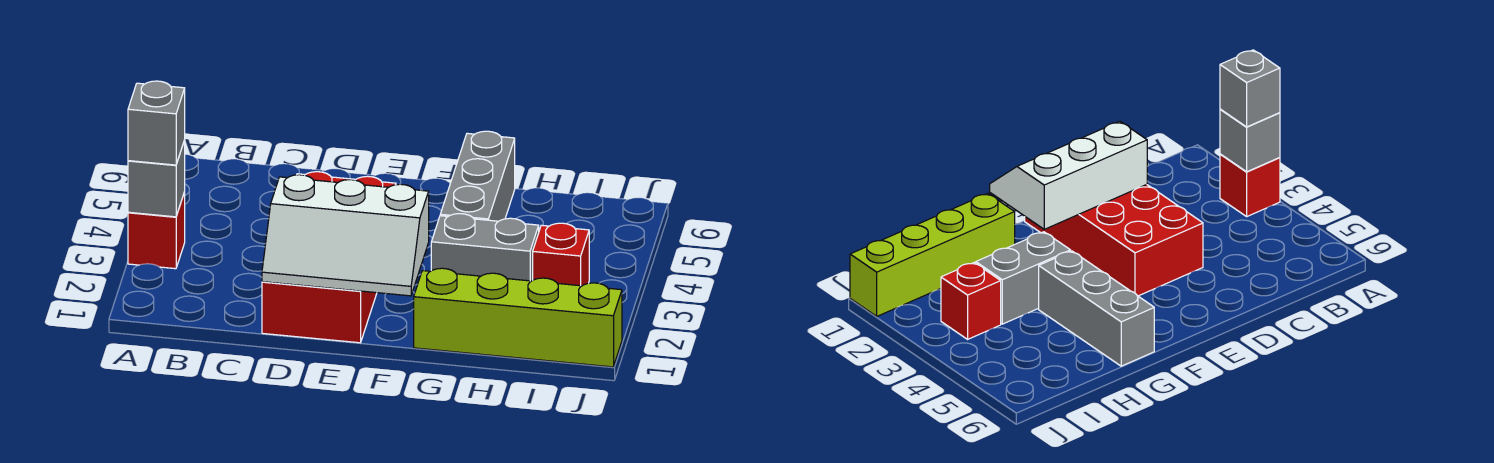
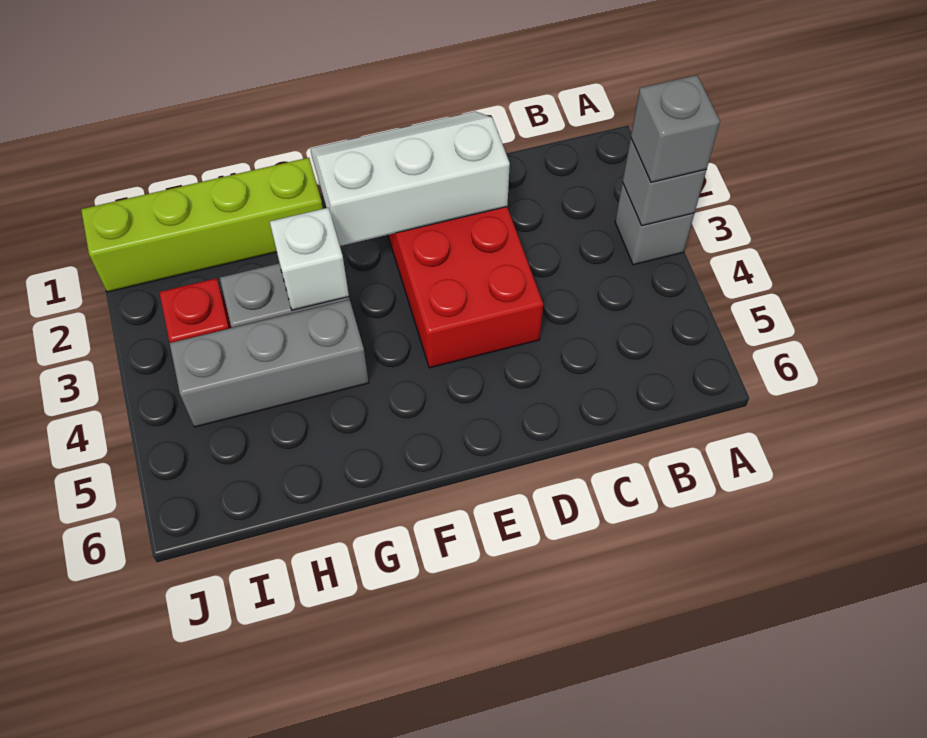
red brick A3 level 1 -> grey brick A3 level 1
none -> white brick G3 level 2
grey brick G4:G6 level 1 -> grey brick G4:I4 level 1

